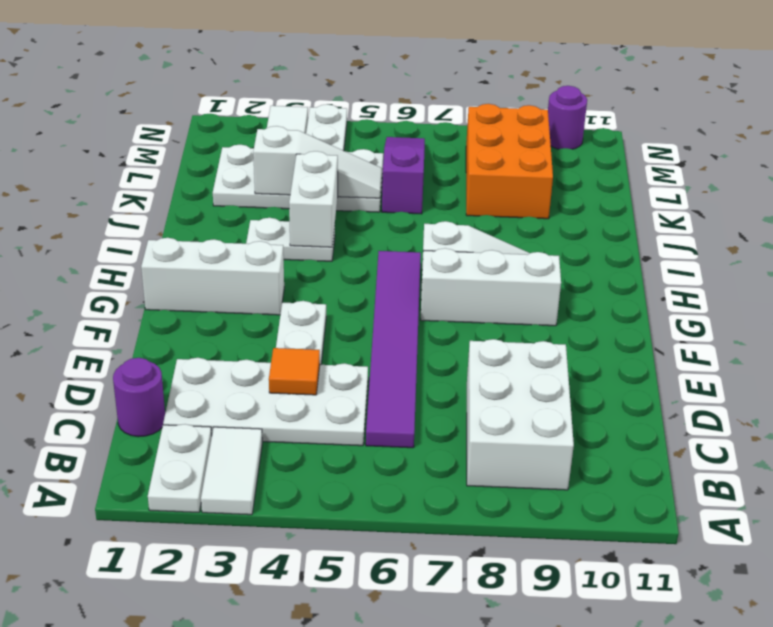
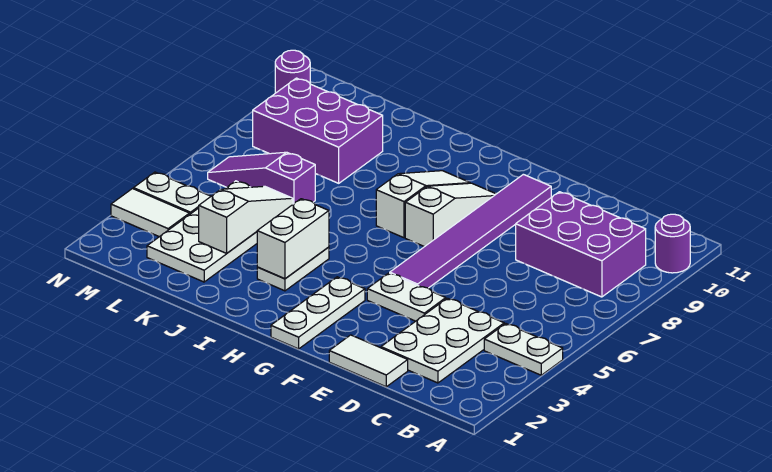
white plate A2:B2 level 1 -> white plate A4:B4 level 1
white tile A3:B3 level 1 -> white tile D1:E1 level 1
white brick B8:D9 level 1 -> purple brick B8:D9 level 1
purple round brick C1 level 1 -> purple round brick A10 level 1
white plate C2:D5 level 1 -> white plate C2:D4 level 1
purple tile C6:H6 level 1 -> purple tile F5:F10 level 1
orange tile D4 level 2 -> none
white brick G1:G3 level 1 -> white plate G1:G3 level 1
white brick G7:G9 level 1 -> white slope G7:G9 level 1 top 7
white brick I4:J4 level 2 -> white brick I3:I4 level 2
orange brick K8:M9 level 1 -> purple brick K8:M9 level 1

